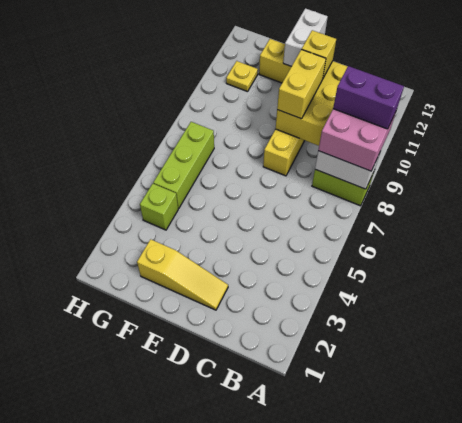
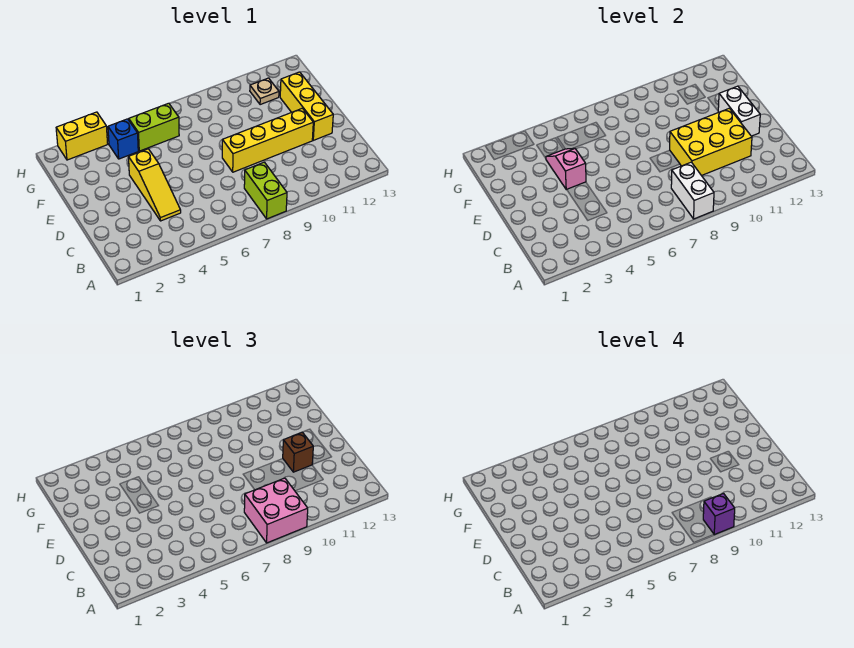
purple brick A9:B9 level 4 -> purple brick A9 level 4
yellow slope D2:F2 level 1 top F -> yellow slope C4:E4 level 1 top E
yellow brick D9:D10 level 3 -> yellow brick H2:H3 level 1
yellow brick D11 level 3 -> brown brick D11 level 3
none -> pink slope E4:F4 level 2 top E
white brick E12:E13 level 2 -> white brick D12:E12 level 2
lime brick G4 level 1 -> blue brick G4 level 1
lime brick G5:G7 level 1 -> lime brick G5:G6 level 1
yellow plate G11 level 1 -> tan plate G11 level 1

